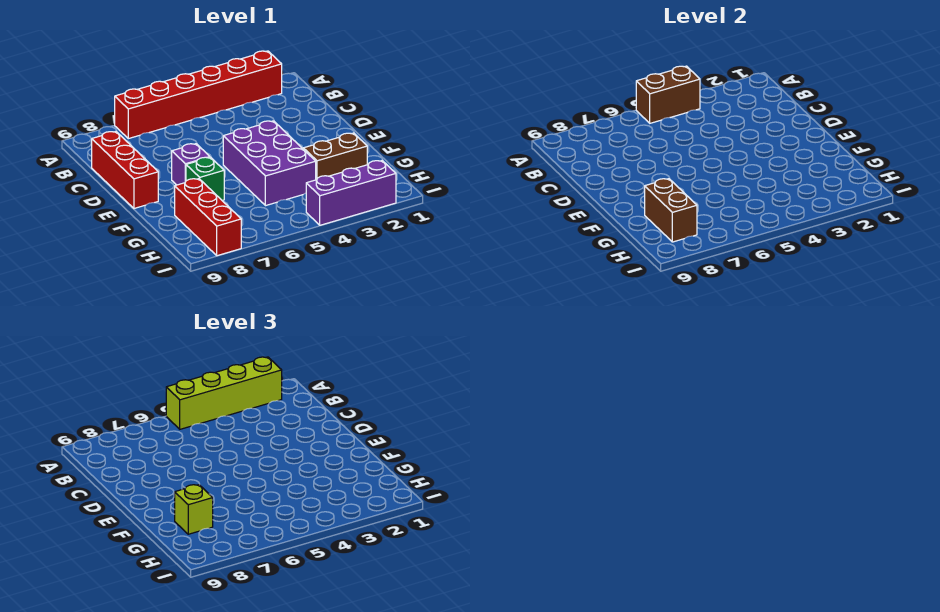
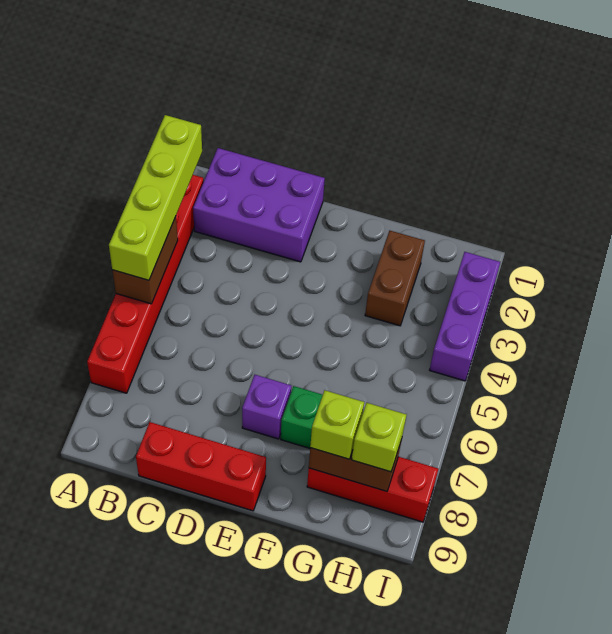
purple brick E4:G5 level 1 -> purple brick B1:D2 level 1
none -> lime brick H8 level 3

